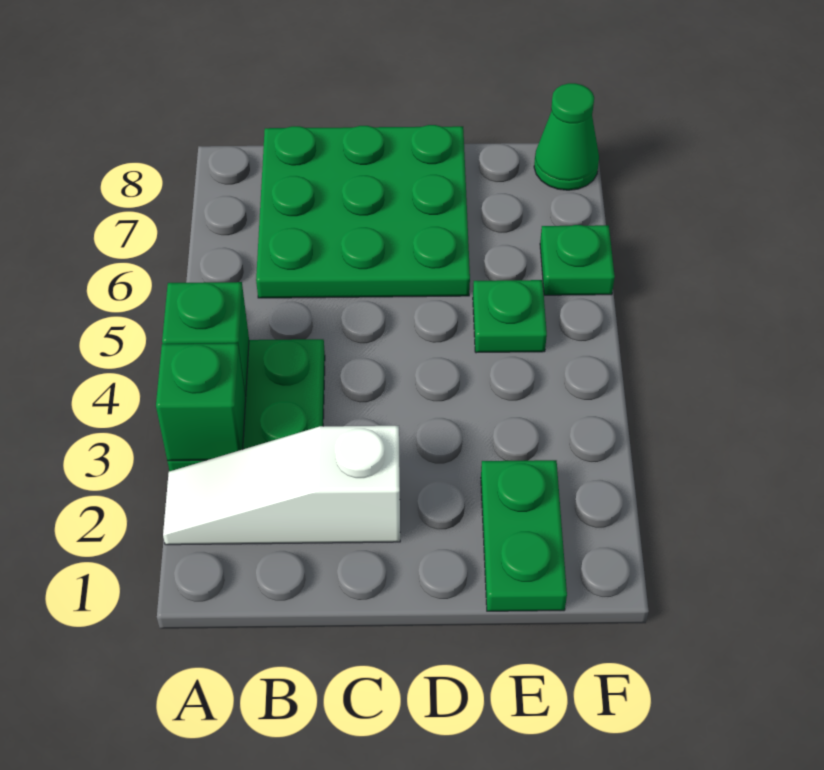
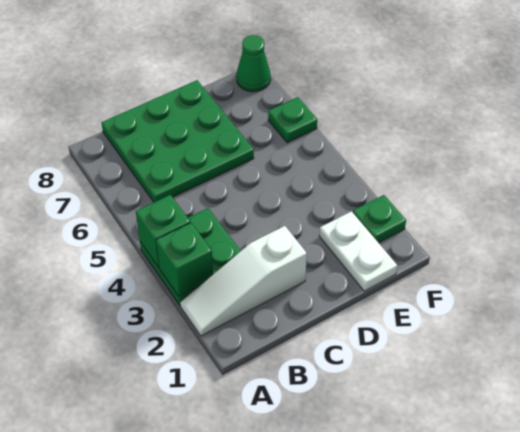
green plate E1:E2 level 1 -> white plate E1:E2 level 1
green plate E5 level 1 -> green plate F2 level 1

